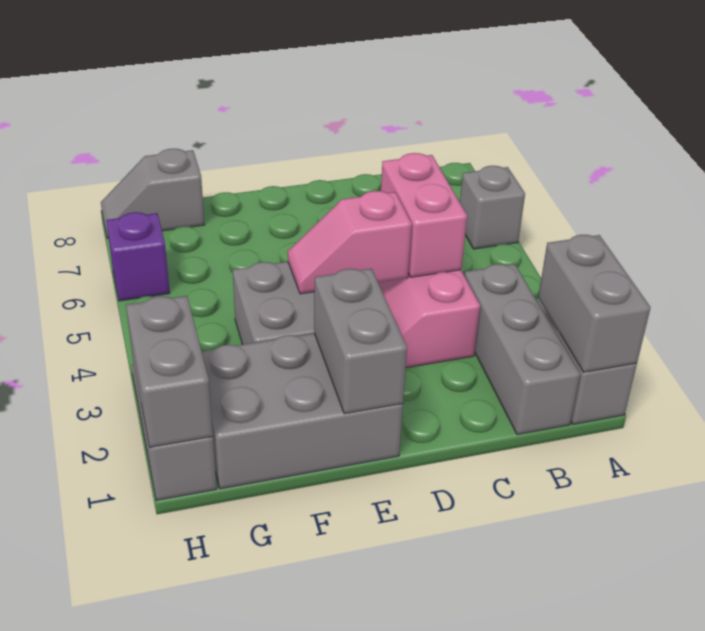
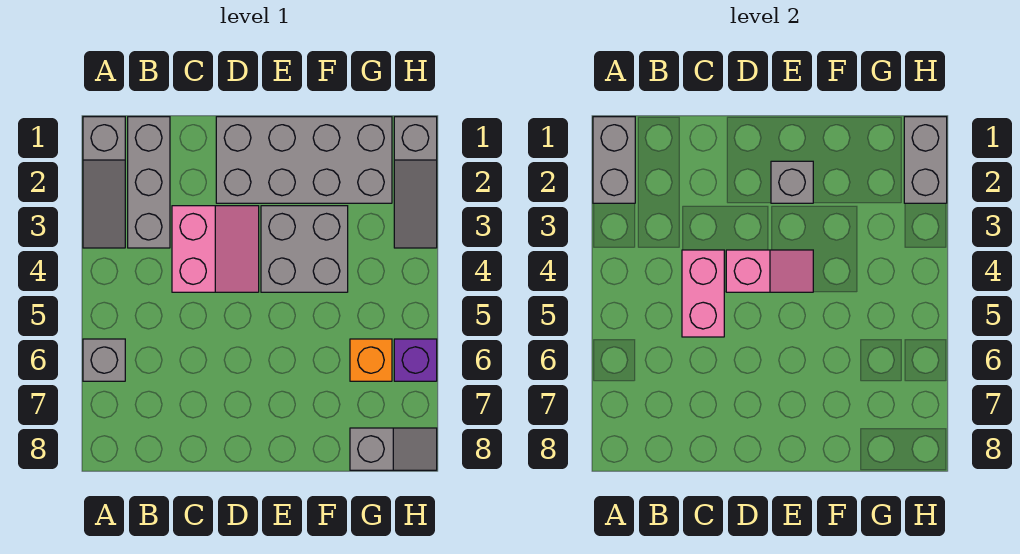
grey brick E1:G2 level 1 -> grey brick D1:G2 level 1
grey brick E1:E2 level 2 -> grey brick E2 level 2
none -> orange brick G6 level 1

